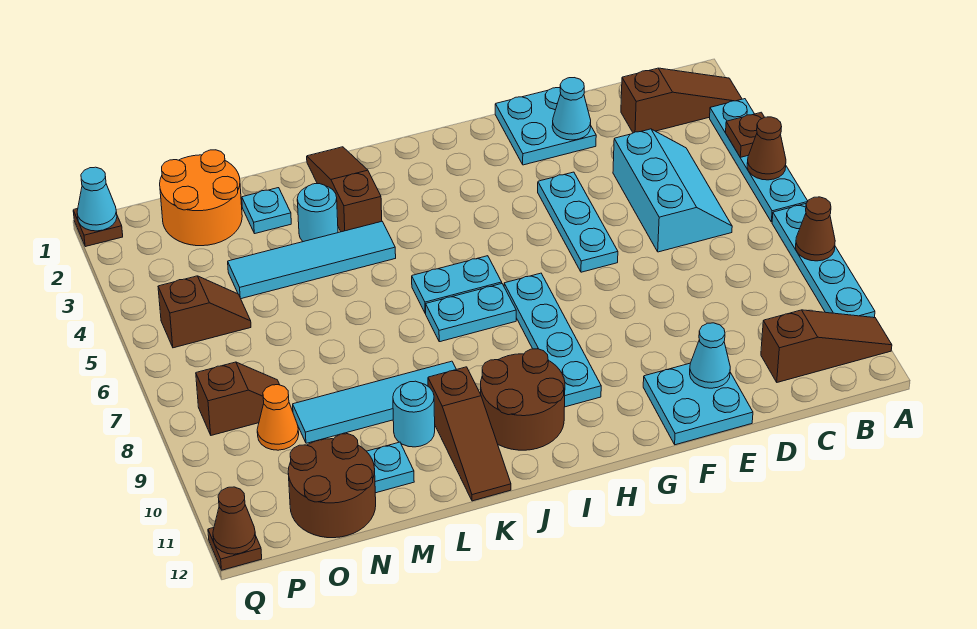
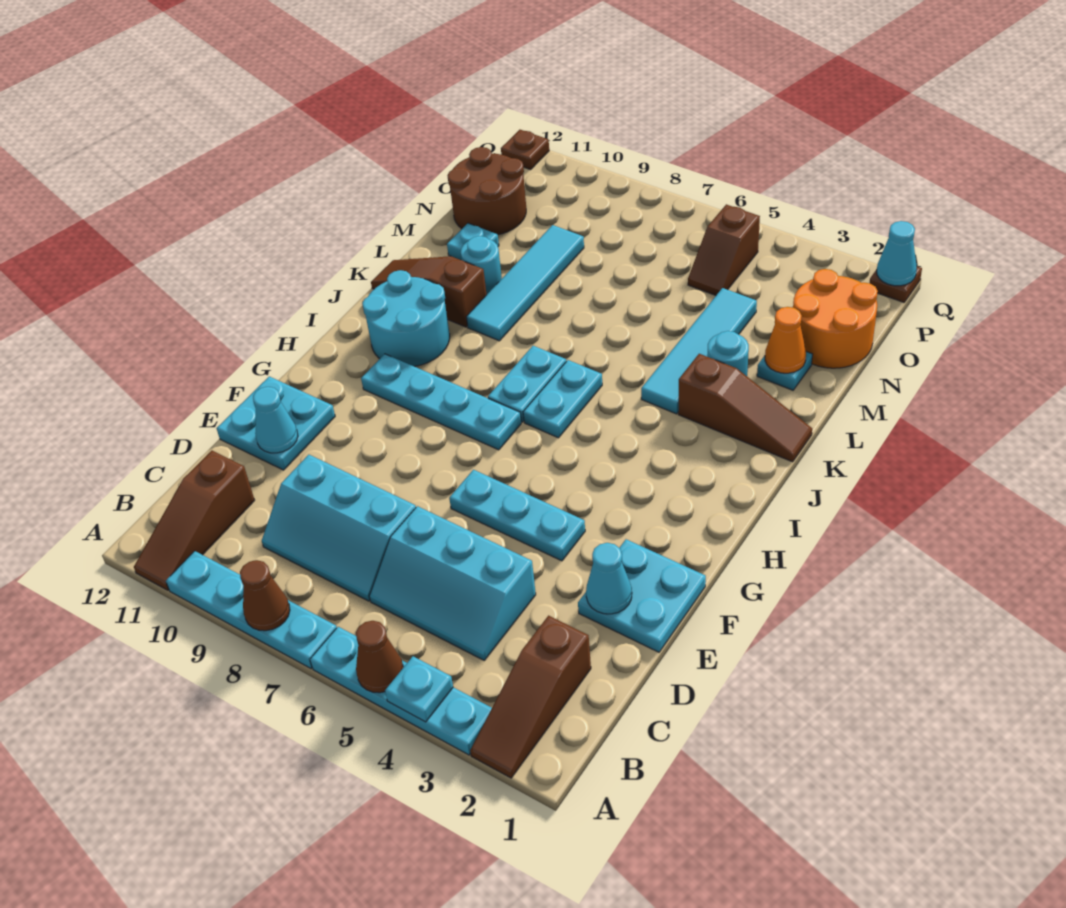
brown plate A4 level 2 -> cyan plate A4 level 2
none -> cyan slope C7:D9 level 1 top D
brown round brick I10:J11 level 1 -> cyan round brick I10:J11 level 1
brown slope O8:P8 level 1 top P -> none
orange cone O9 level 1 -> orange cone M2 level 2
brown cone Q12 level 2 -> none

